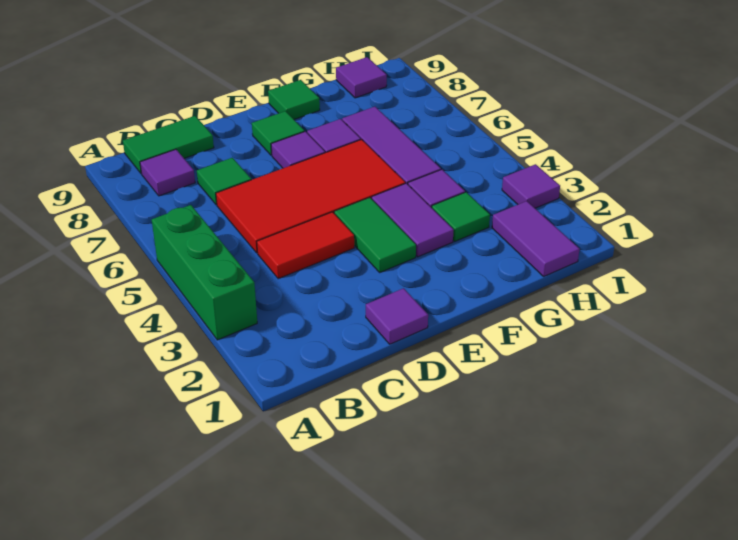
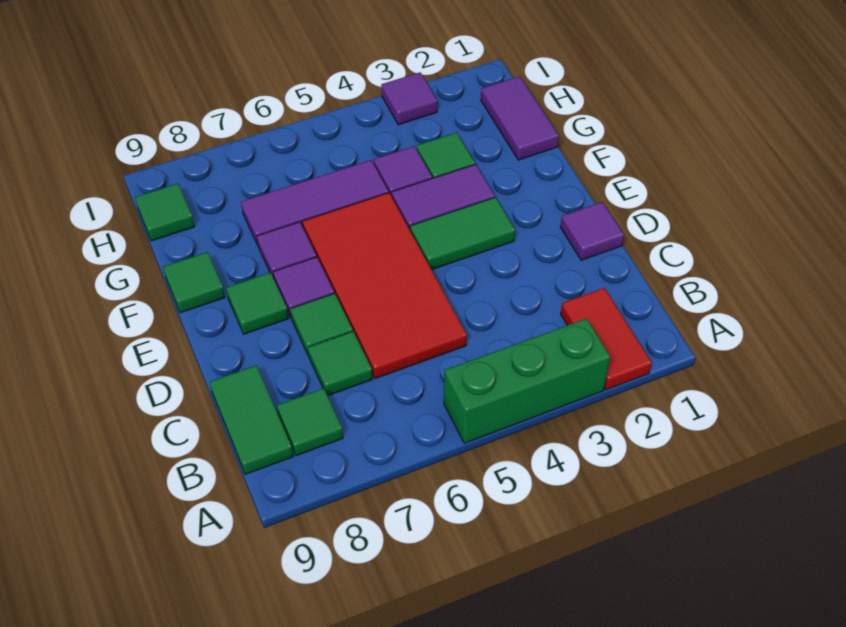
purple tile B8 level 1 -> green tile B8 level 1
red tile C4:D4 level 1 -> red tile A2:B2 level 1
none -> green tile D7 level 1
purple tile H1:H2 level 1 -> purple tile G1:H1 level 1
purple tile H9 level 1 -> green tile H9 level 1

